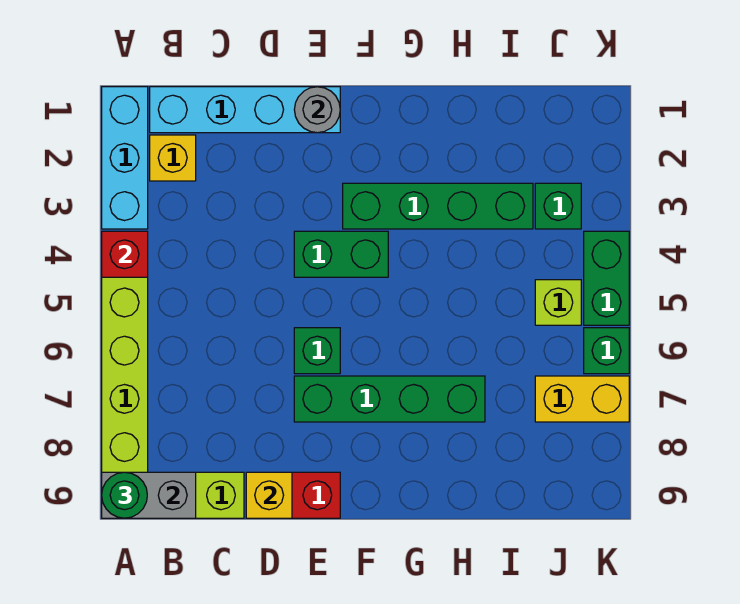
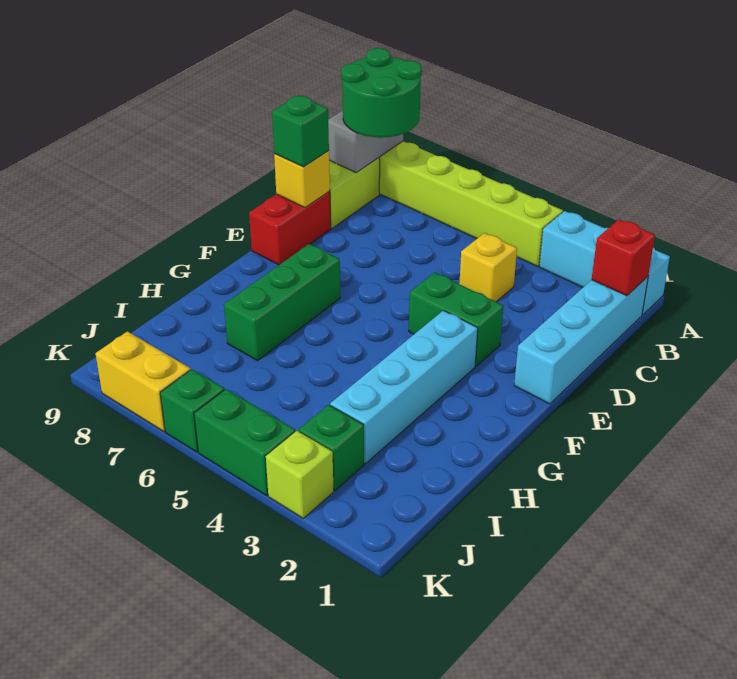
red brick A4 level 2 -> red brick B1 level 2
green round brick A9 level 3 -> green round brick A8:B9 level 3
yellow brick B2 level 1 -> yellow brick C4 level 1
grey round brick E1 level 2 -> none
green brick E4:F4 level 1 -> green brick E3:E4 level 1
green brick E6 level 1 -> green brick D9 level 3
green brick E7:H7 level 1 -> green brick F7:H7 level 1
green brick F3:I3 level 1 -> cyan brick F3:I3 level 1
lime brick J5 level 1 -> lime brick K3 level 1
yellow brick J7:K7 level 1 -> yellow brick K7:K8 level 1

